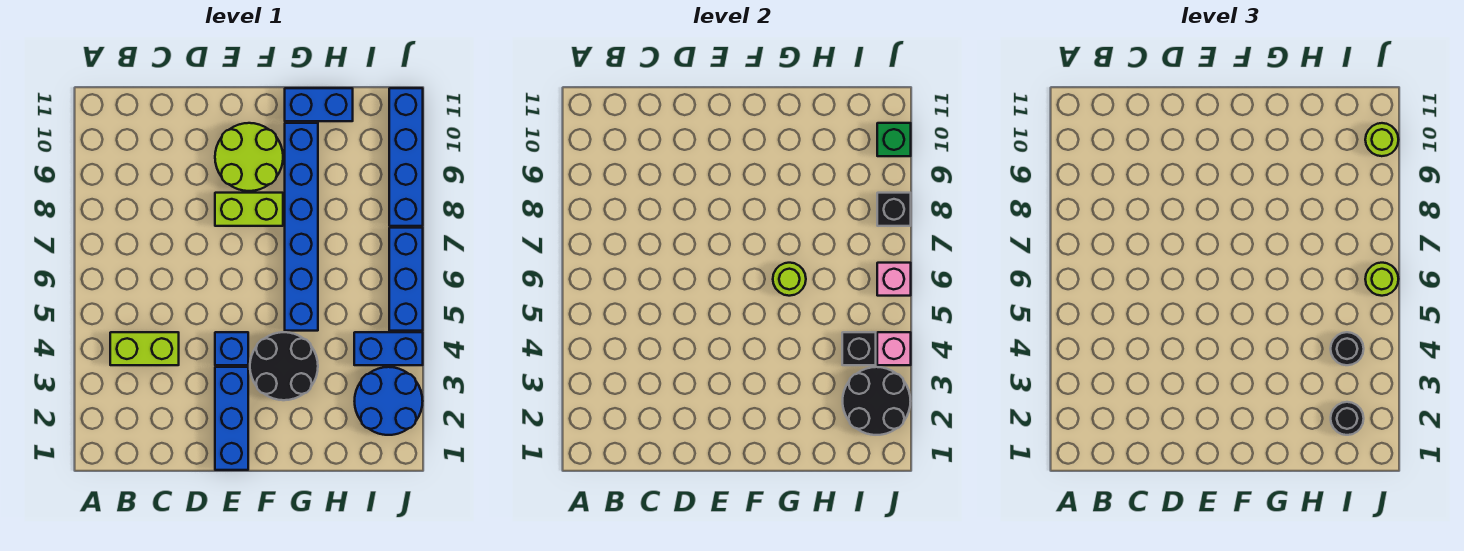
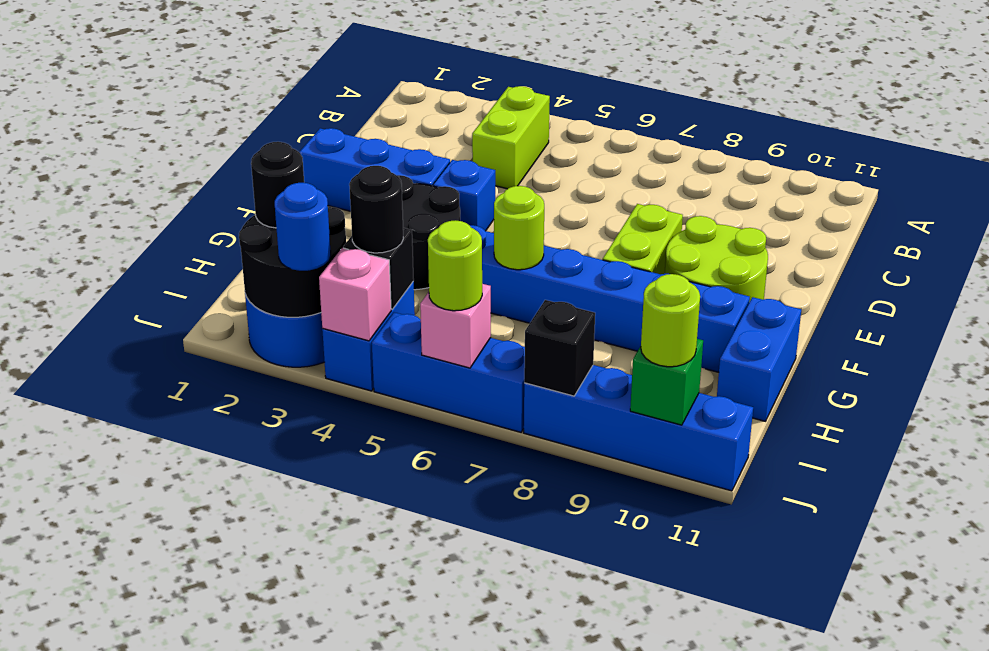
none -> blue round brick J3 level 3

